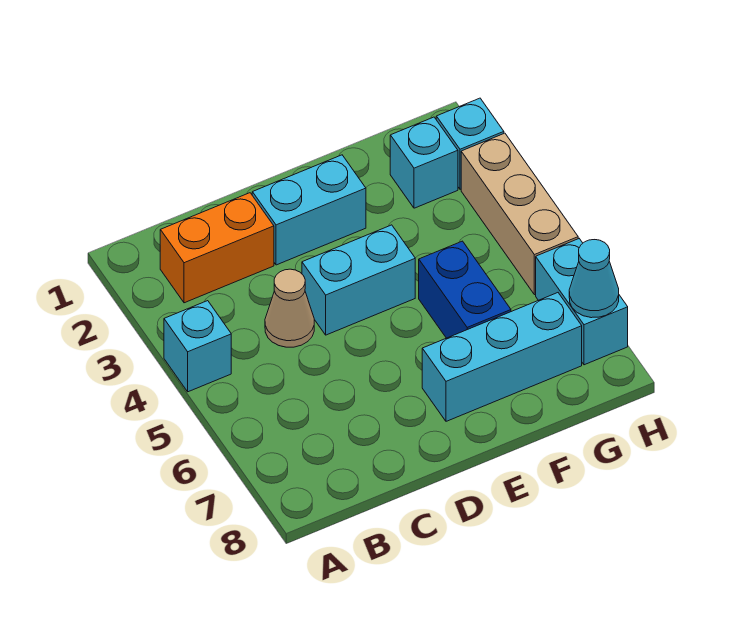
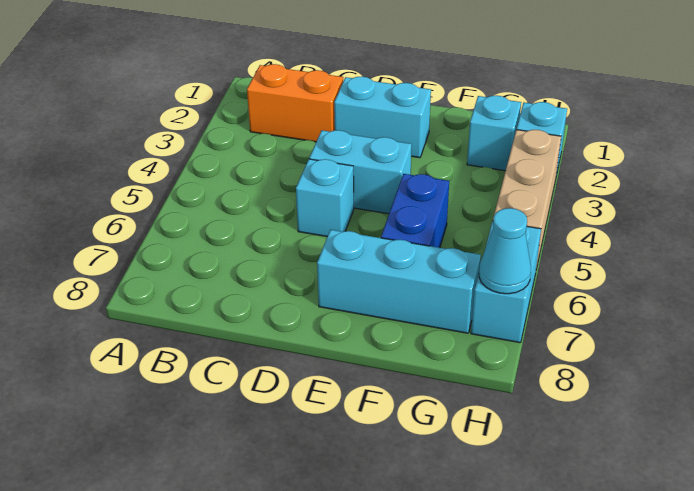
cyan brick A4 level 1 -> cyan brick D5 level 1
tan cone C4 level 1 -> none

